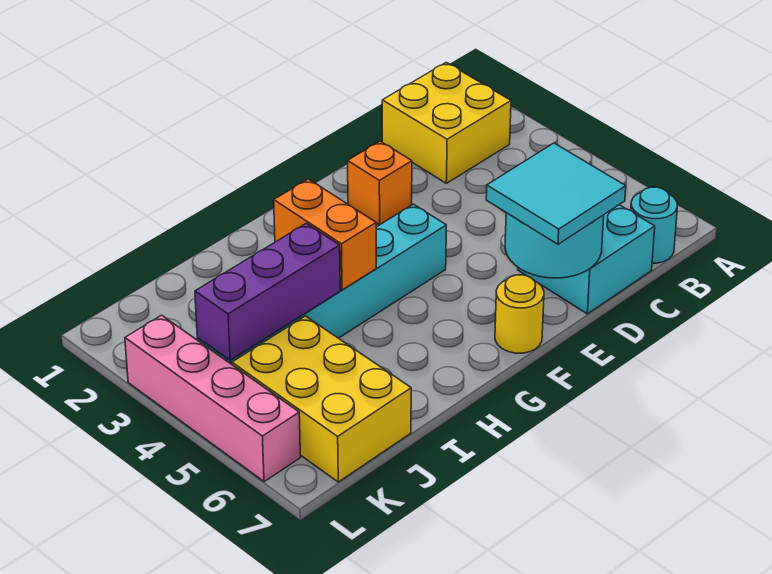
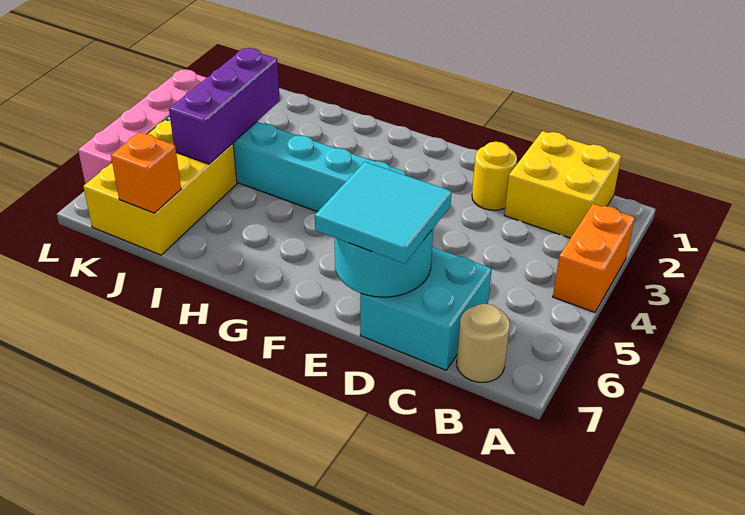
cyan round brick B7 level 1 -> tan round brick B7 level 1
orange brick E2 level 1 -> orange brick J7 level 2
yellow round brick F7 level 1 -> yellow round brick D2 level 1
orange brick H3:H4 level 2 -> orange brick A3:A4 level 1
purple brick I4:K4 level 2 -> purple brick J3:J5 level 2

